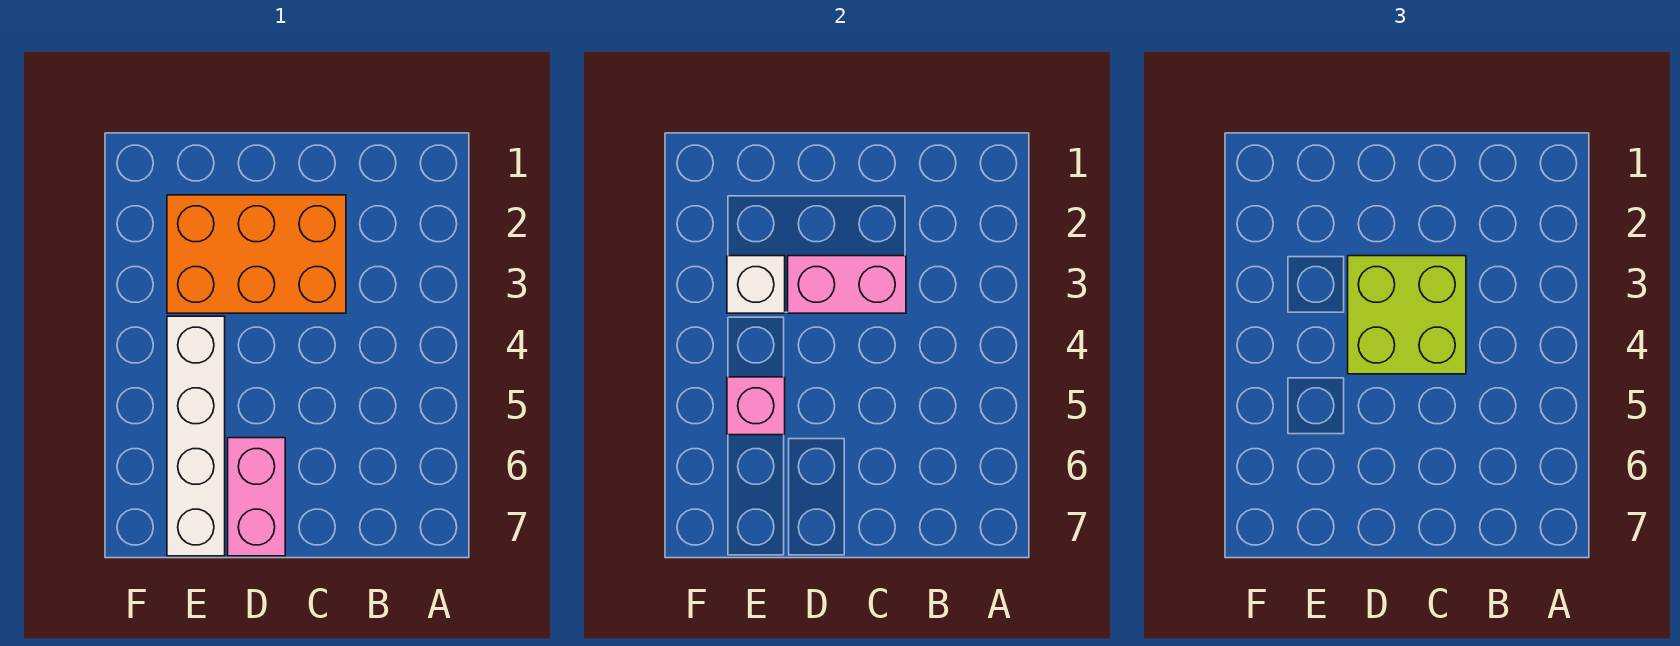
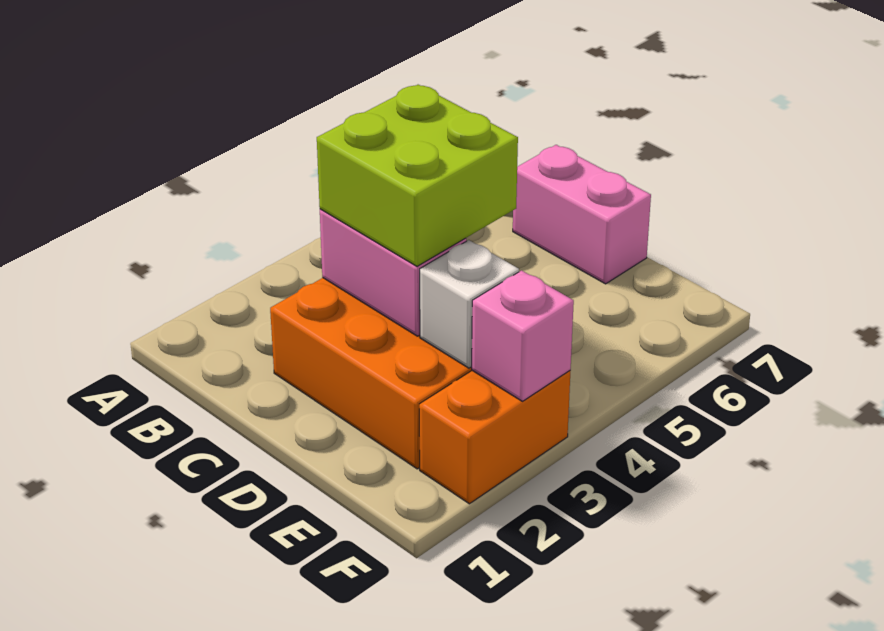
pink brick D6:D7 level 1 -> pink brick C7:D7 level 1
white brick E4:E7 level 1 -> none
pink brick E5 level 2 -> pink brick F3 level 2
none -> orange brick F2:F3 level 1

